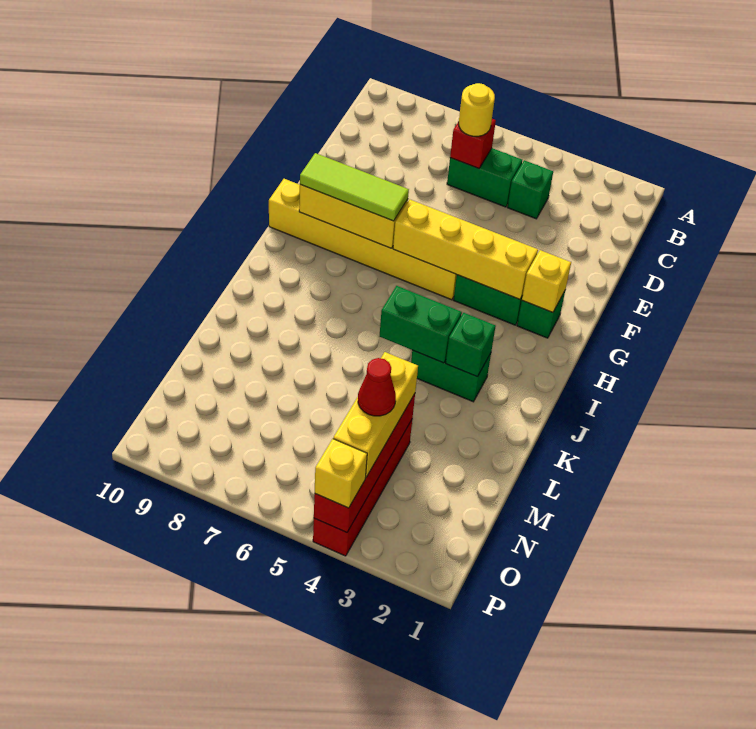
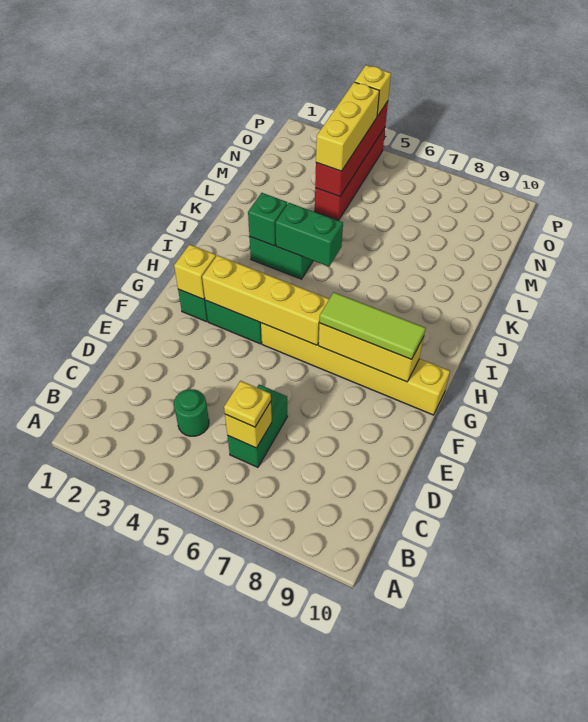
green brick C4 level 1 -> green round brick C4 level 1
green brick C5:C6 level 1 -> green brick C6:D6 level 1
red brick C6 level 2 -> yellow brick C6 level 2
yellow round brick C6 level 3 -> yellow plate C6 level 3
red cone N4 level 4 -> none

